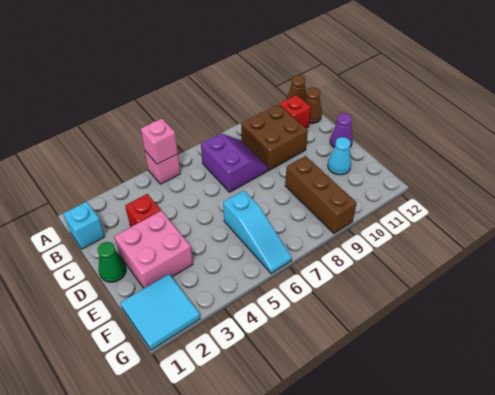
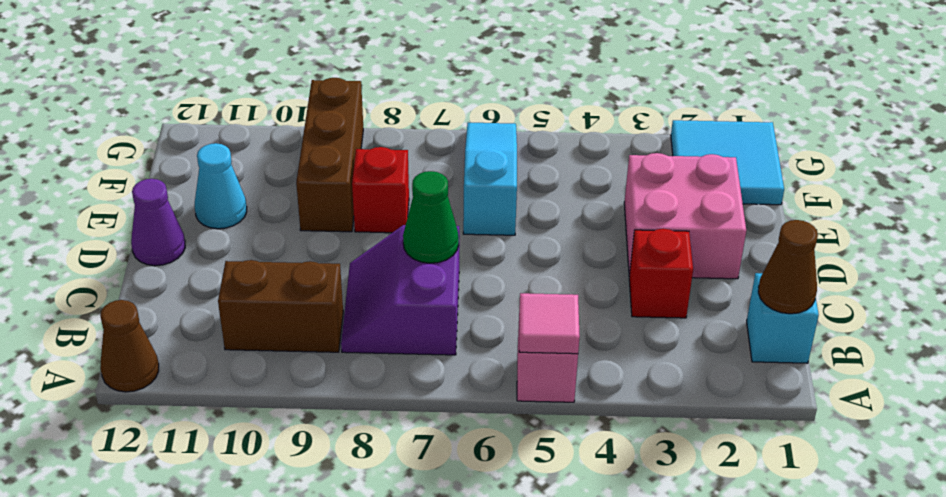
pink brick A5 level 2 -> pink tile A5 level 2
brown brick B9:C10 level 1 -> brown brick B9:B10 level 1
red brick B11 level 1 -> red brick E8 level 1
brown cone B12 level 1 -> brown cone B1 level 2
green cone D1 level 1 -> green cone C7 level 2

